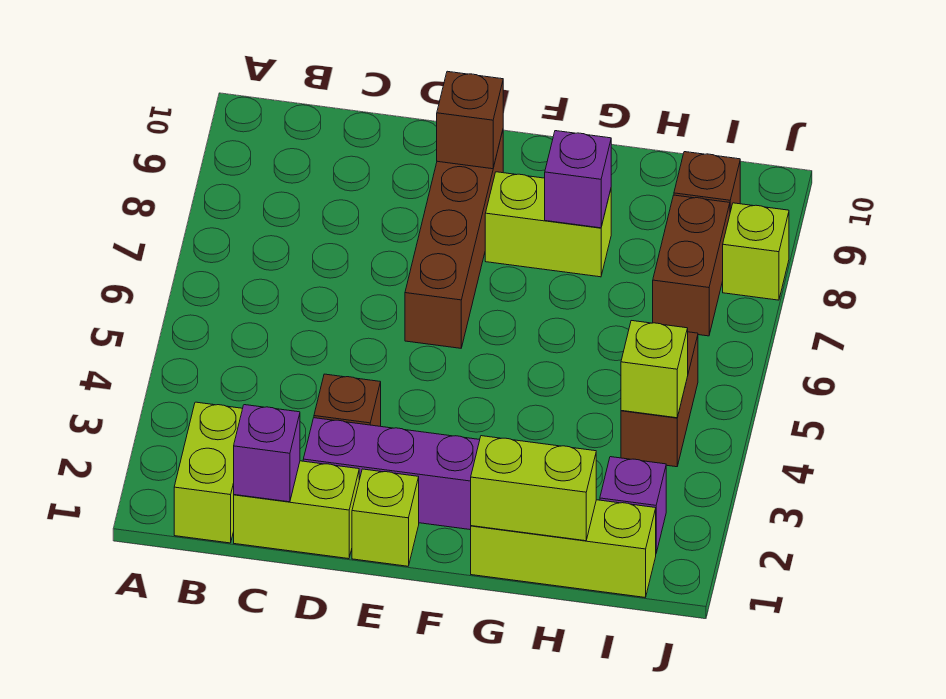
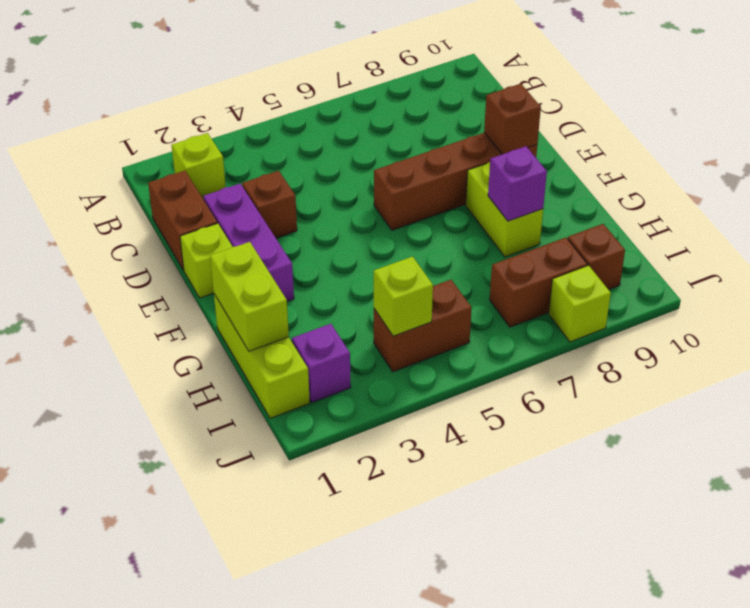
lime brick B1:B2 level 1 -> lime brick B2 level 1
lime brick C1:D1 level 1 -> brown brick C1:D1 level 1
purple brick C1 level 2 -> none

